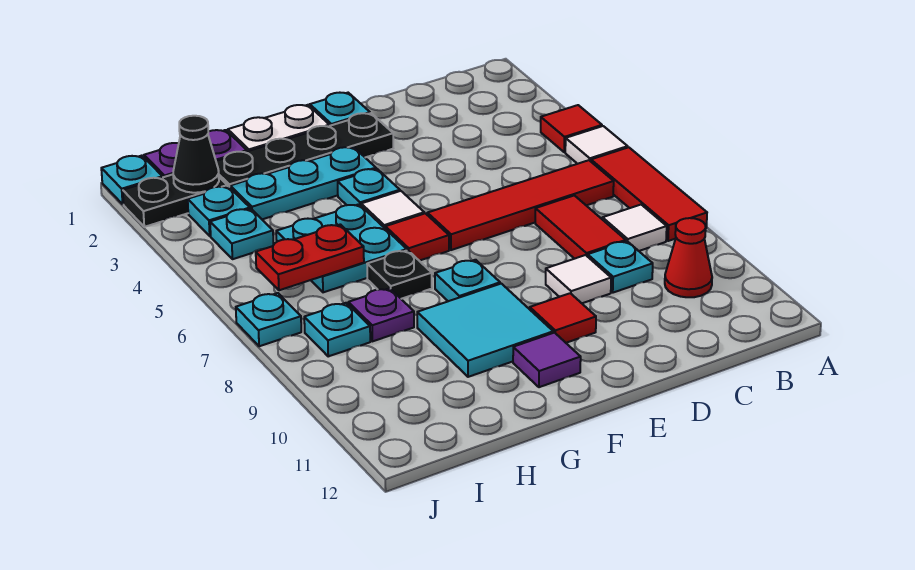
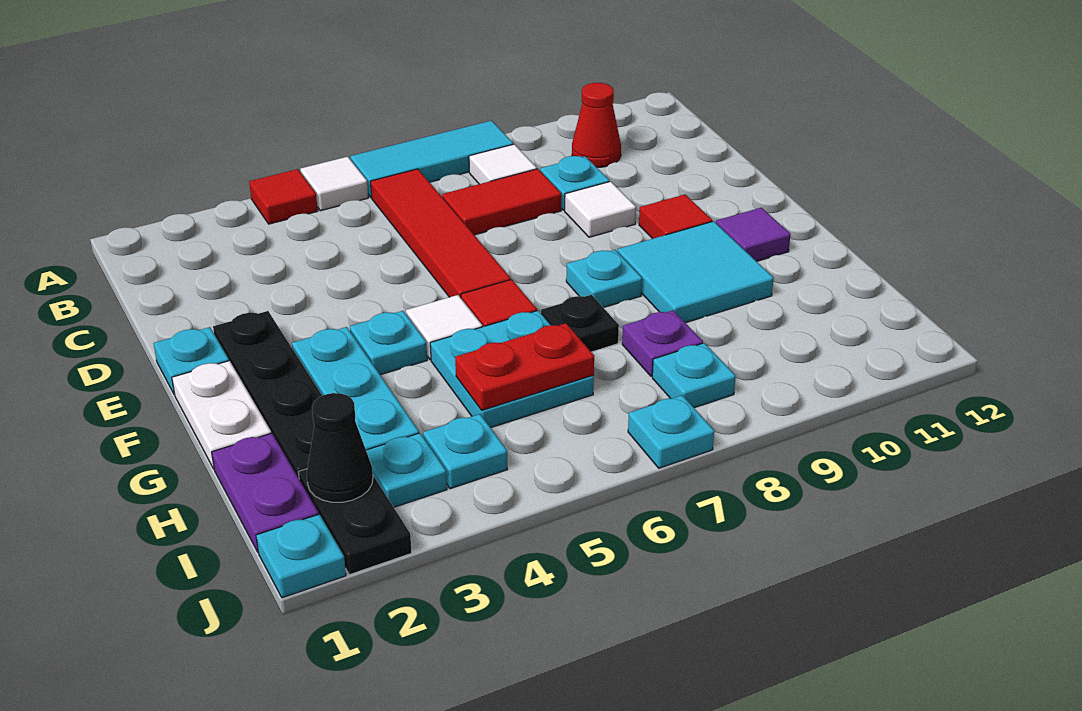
red tile A6:A8 level 1 -> cyan tile A6:A8 level 1
red plate H6:I6 level 2 -> red plate H5:H6 level 2

